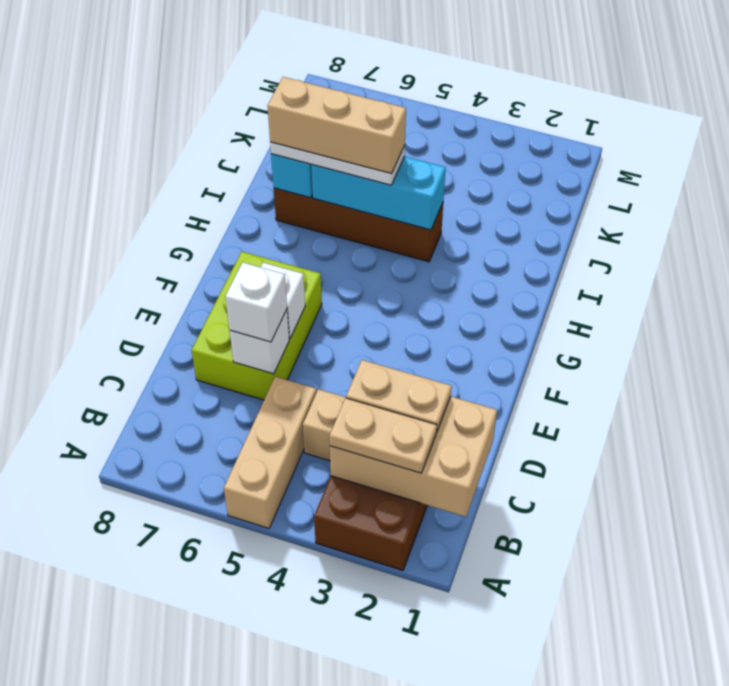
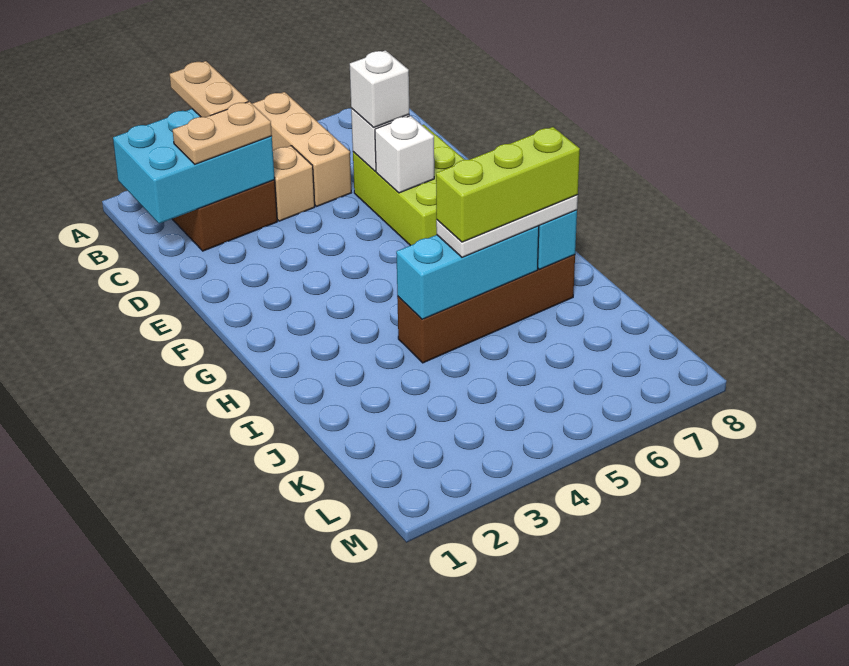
tan brick B1:C3 level 2 -> cyan brick B1:C3 level 2
tan plate B2:B3 level 3 -> tan plate A3:B3 level 3
tan brick I5:I7 level 4 -> lime brick I5:I7 level 4

